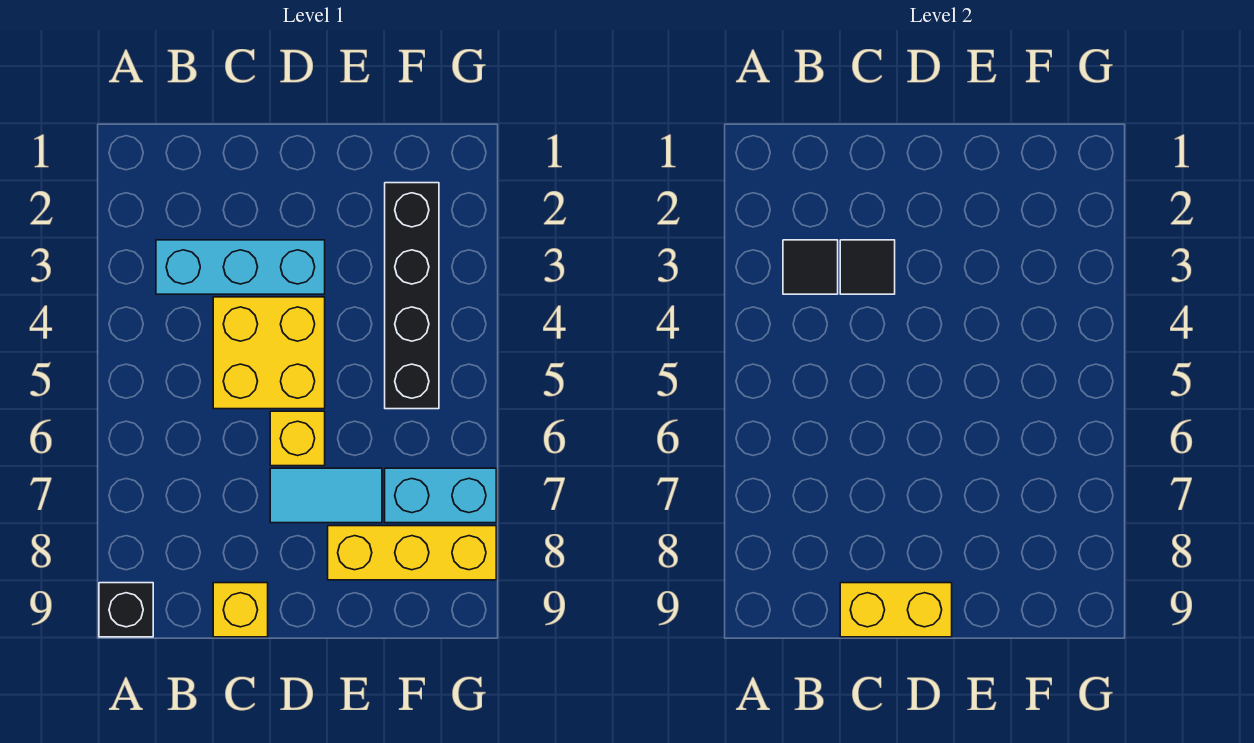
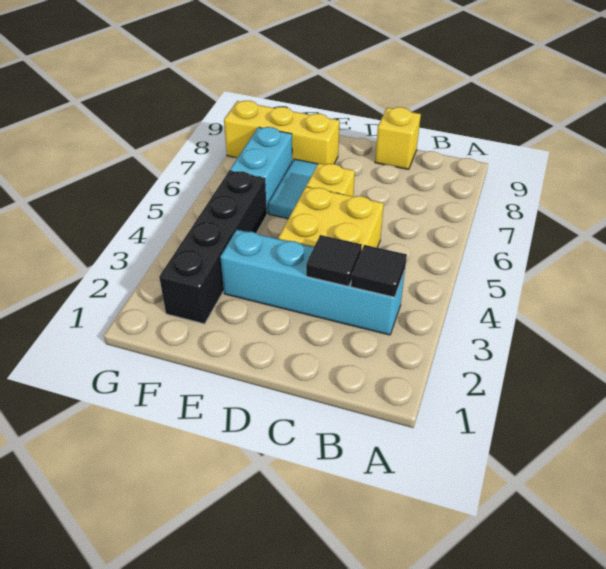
black brick A9 level 1 -> none
cyan brick B3:D3 level 1 -> cyan brick B3:E3 level 1
yellow brick C9:D9 level 2 -> none
cyan tile D7:E7 level 1 -> cyan tile E6:E7 level 1
cyan brick F7:G7 level 1 -> cyan brick F6:F7 level 1

